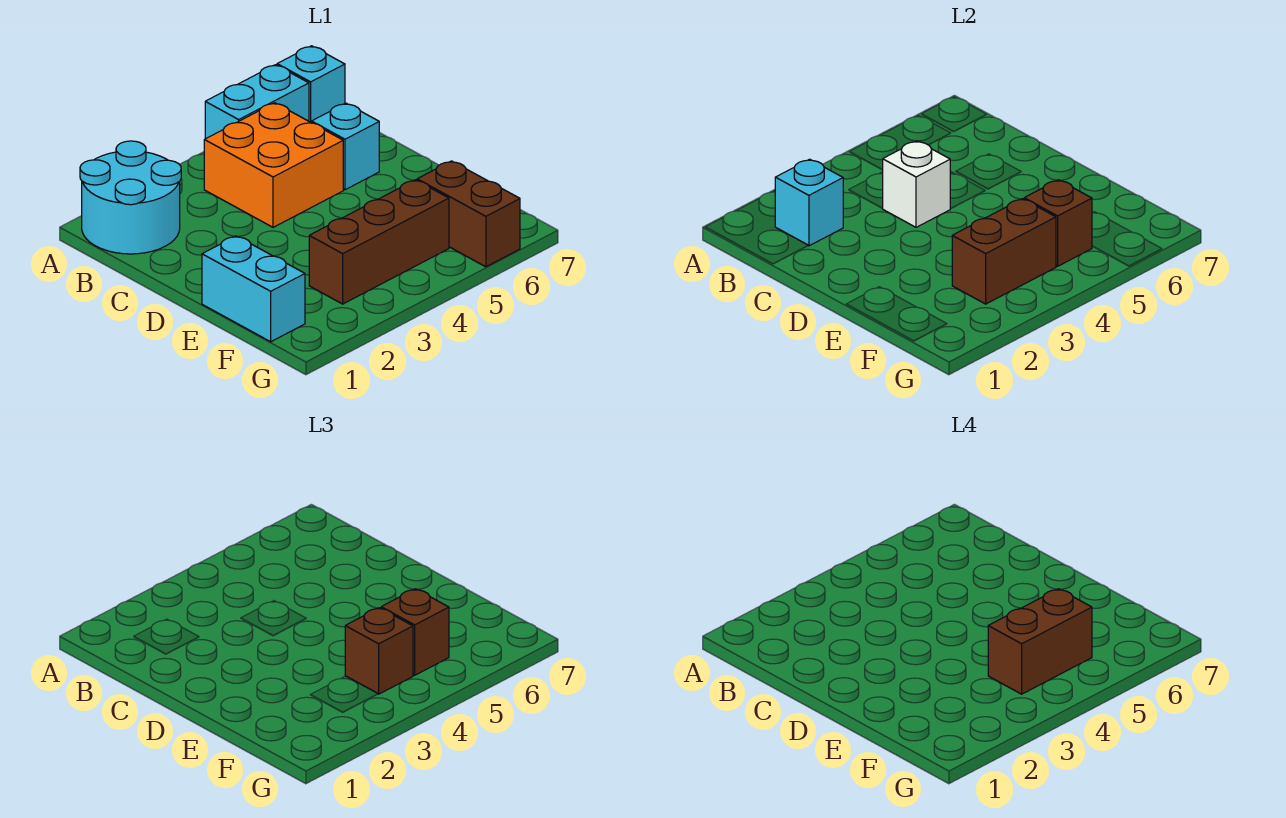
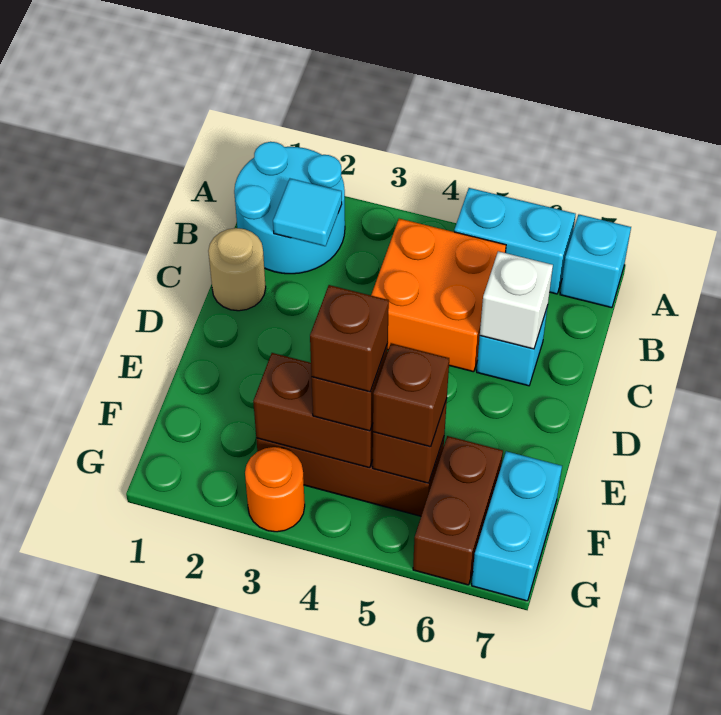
cyan brick B2 level 2 -> cyan tile B2 level 2
none -> tan round brick C1 level 1
white brick C4 level 2 -> white brick C6 level 2
cyan brick E1:F1 level 1 -> cyan brick F7:G7 level 1
brown brick F4:F5 level 4 -> brown brick F4 level 4
none -> orange round brick G3 level 1

